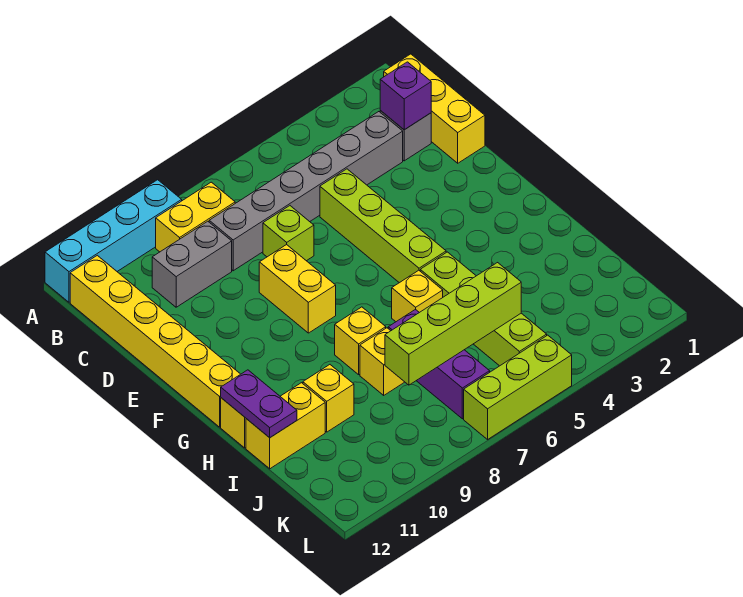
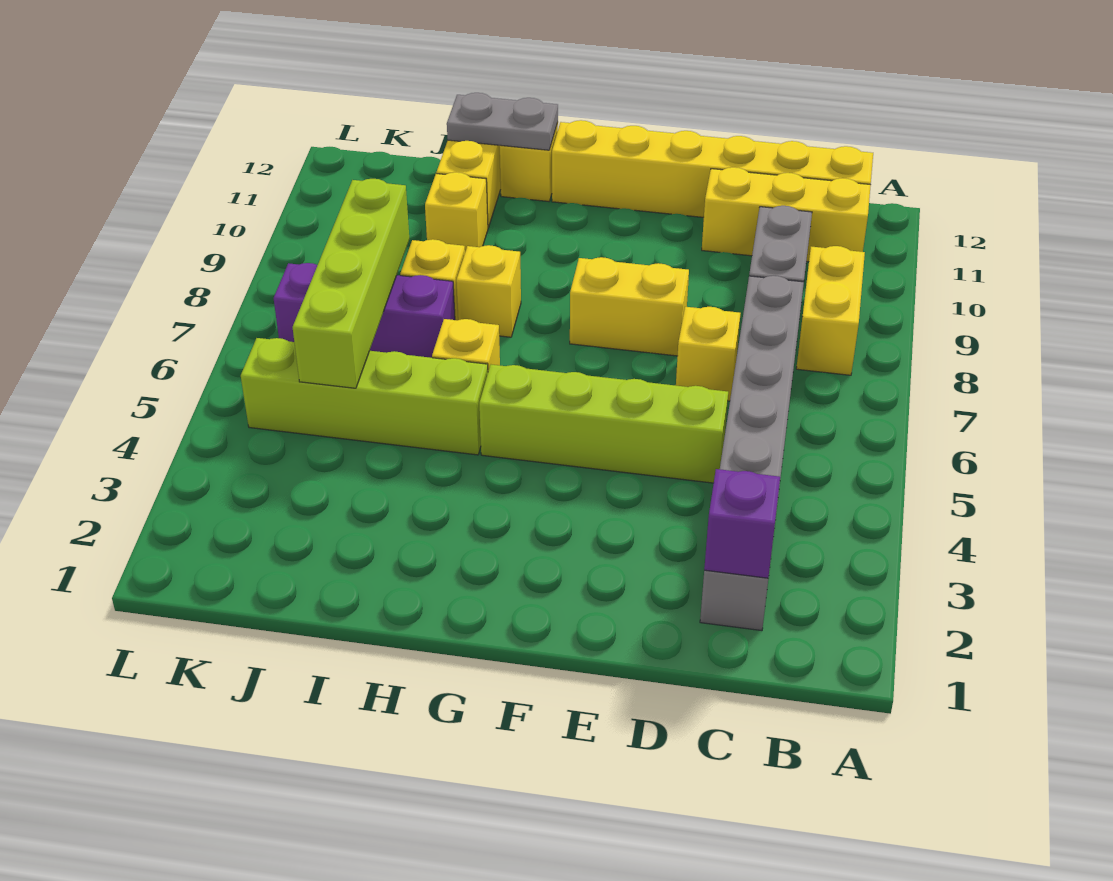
cyan brick A9:A12 level 1 -> none
yellow brick B1:D1 level 1 -> yellow brick B11:D11 level 1
lime brick D7 level 1 -> yellow brick D7 level 1
purple plate H12:I12 level 2 -> grey plate H12:I12 level 2
lime brick L5:L7 level 1 -> none

